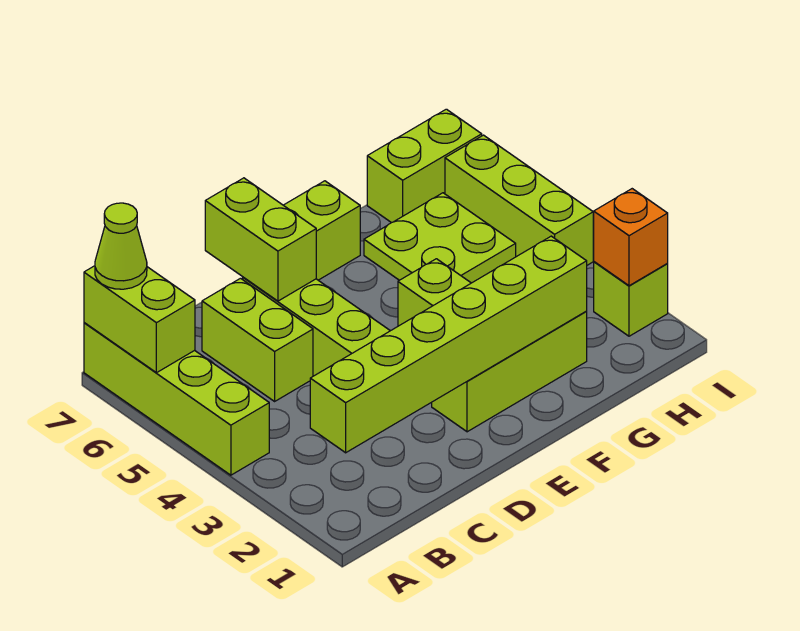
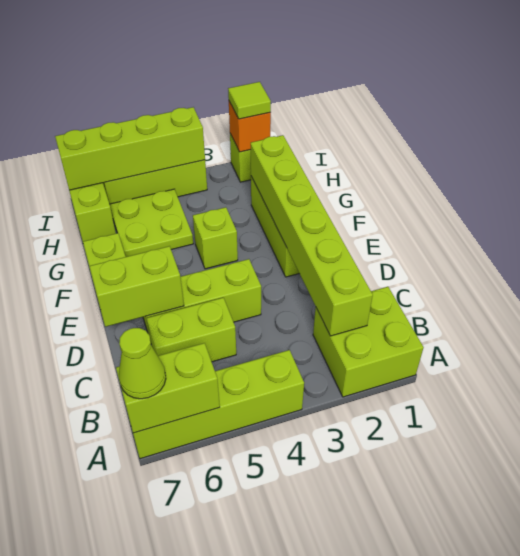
none -> lime brick A1:B2 level 1
none -> lime tile I2 level 3
none -> lime brick I4:I7 level 2

